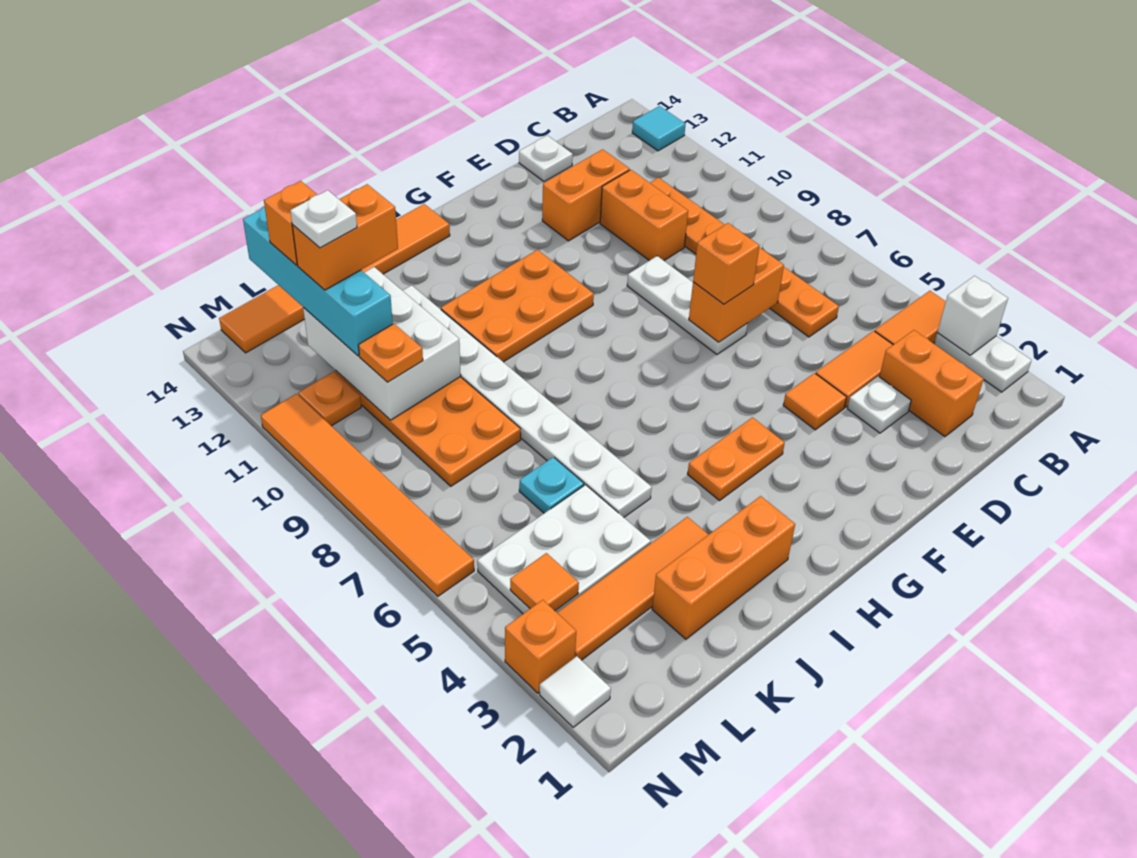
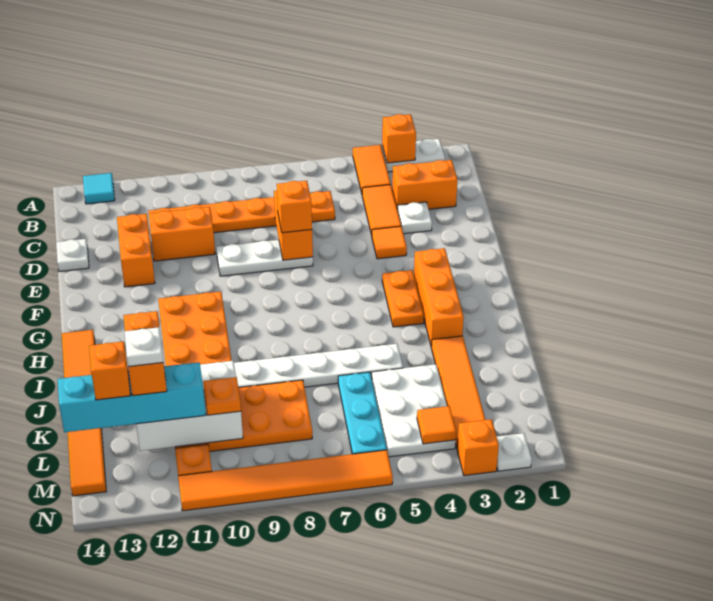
white brick A3 level 2 -> orange brick A3 level 2
orange brick I2:K2 level 1 -> orange brick G3:I3 level 1
cyan plate K6 level 1 -> cyan plate K6:M6 level 1
white tile N2 level 1 -> white plate N2 level 1

